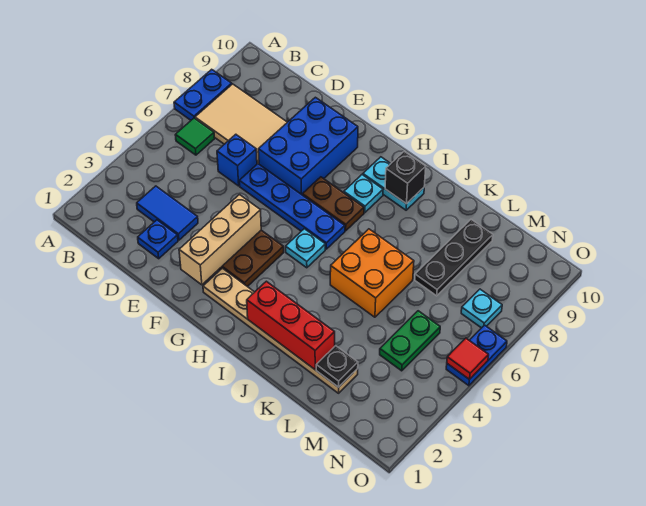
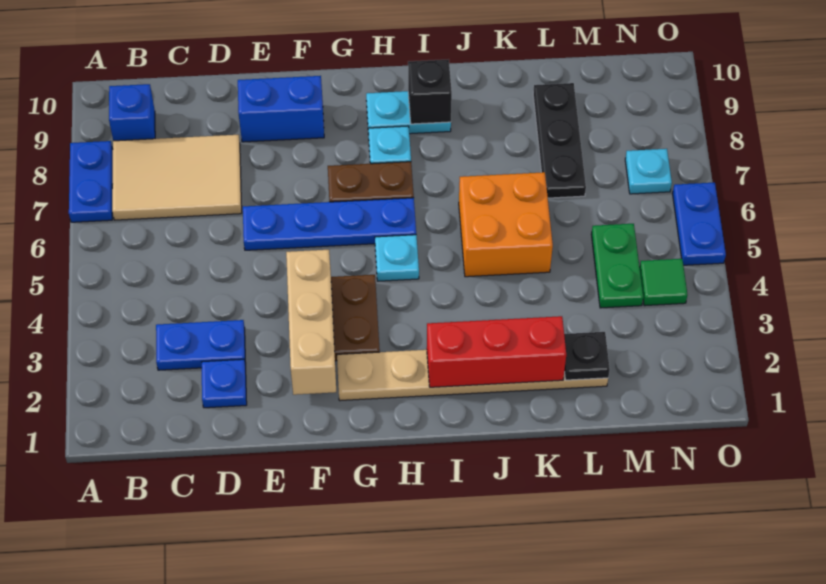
green tile B6 level 1 -> green tile N4 level 1
blue tile C3:D3 level 1 -> blue plate C3:D3 level 1
blue brick D6 level 1 -> blue brick B9 level 1
blue brick E7:F9 level 1 -> blue brick E9:F9 level 1
red tile O5 level 2 -> none

